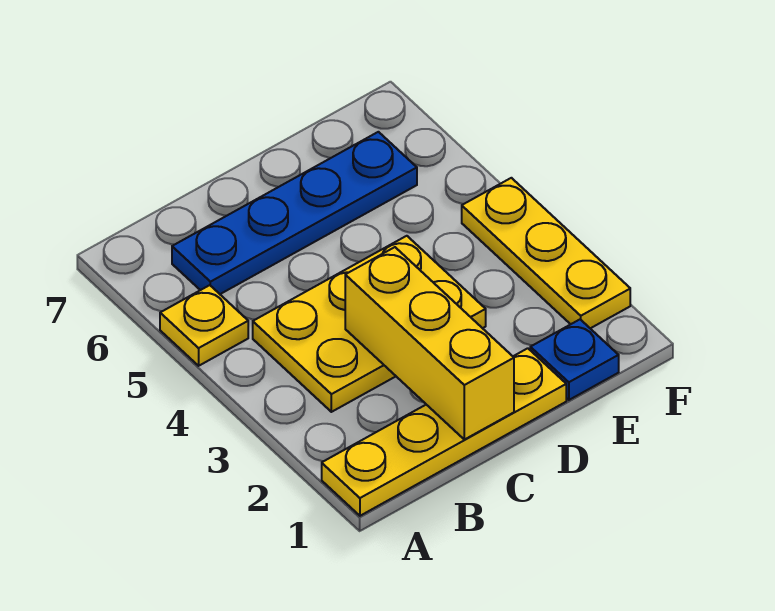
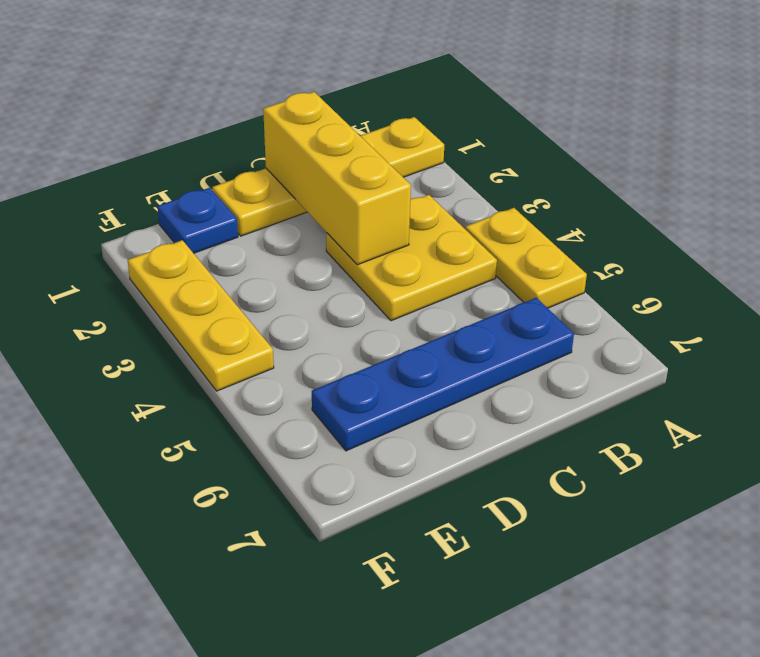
yellow plate A5 level 1 -> yellow plate A4:A5 level 1
yellow plate B3:D4 level 1 -> yellow plate B3:C4 level 1

